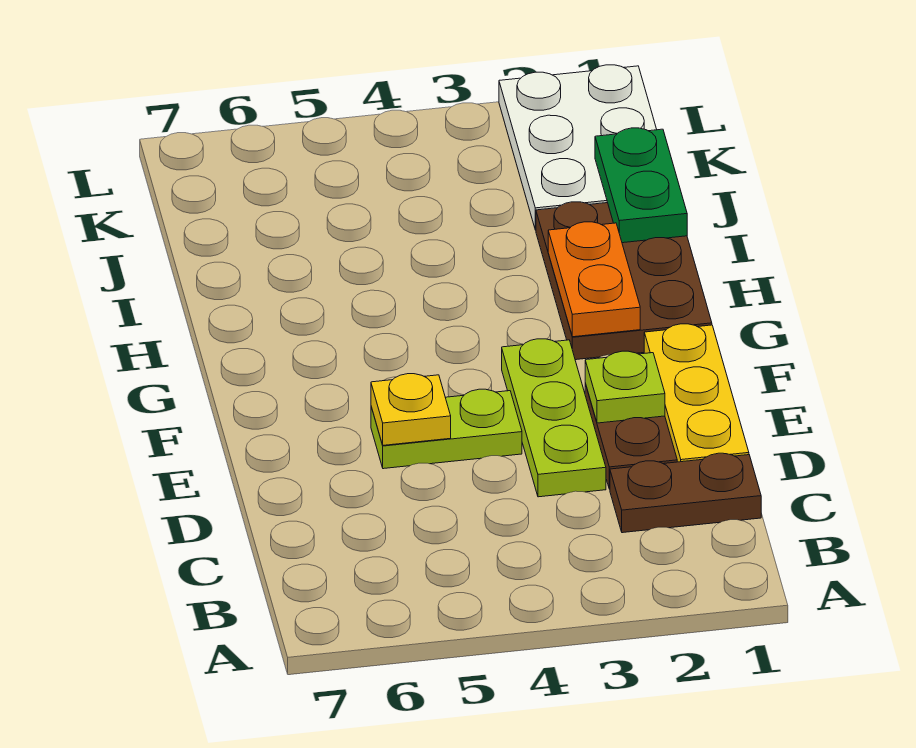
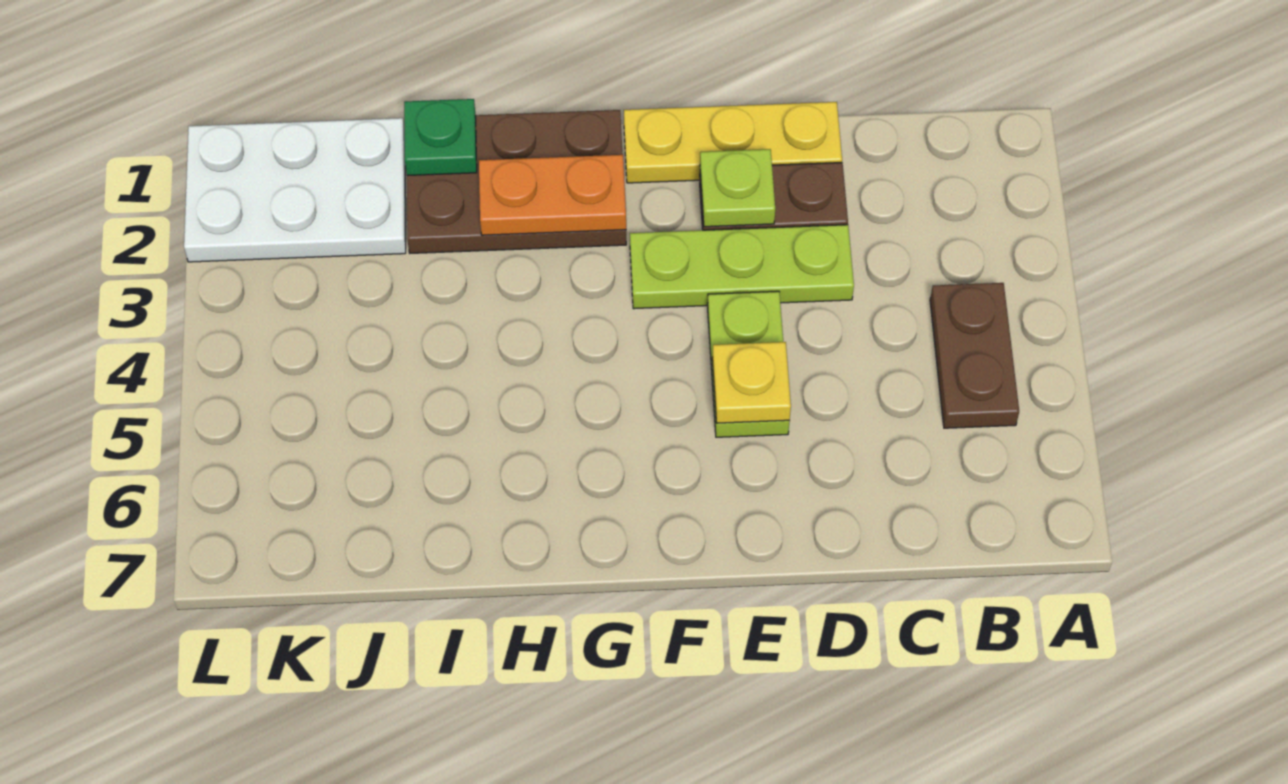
brown plate C1:C2 level 1 -> brown plate B4:B5 level 1
green plate I1:J1 level 2 -> green plate I1 level 2

